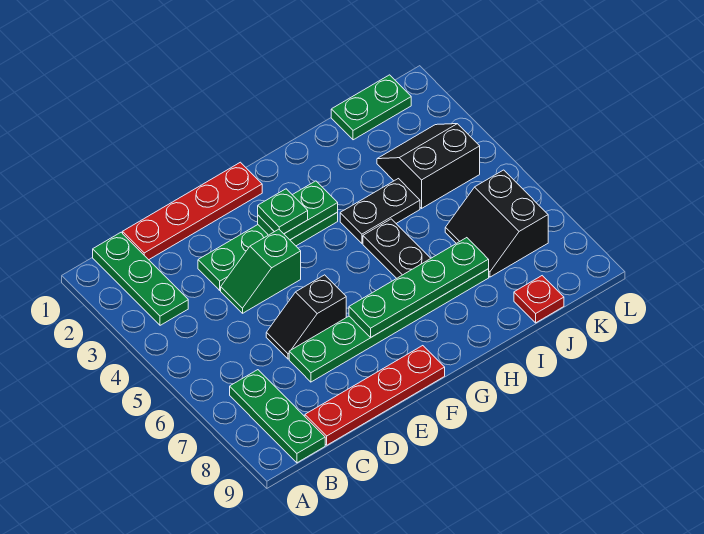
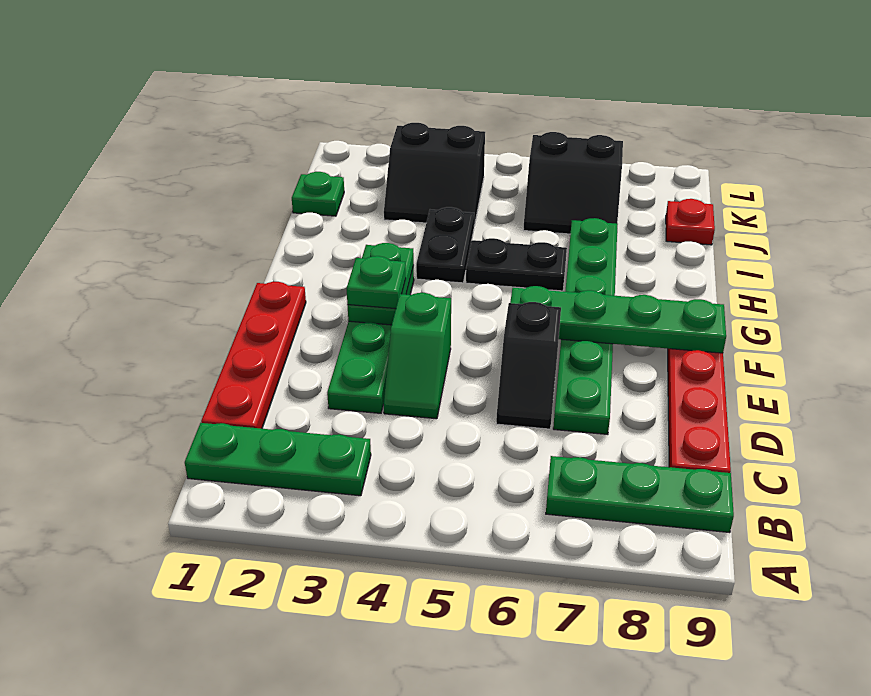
green plate F7:I7 level 2 -> green plate F6:F9 level 2
green plate J1:K1 level 1 -> green plate J1 level 1
black slope J3:K4 level 1 top 4 -> black slope J3:K4 level 1 top K

